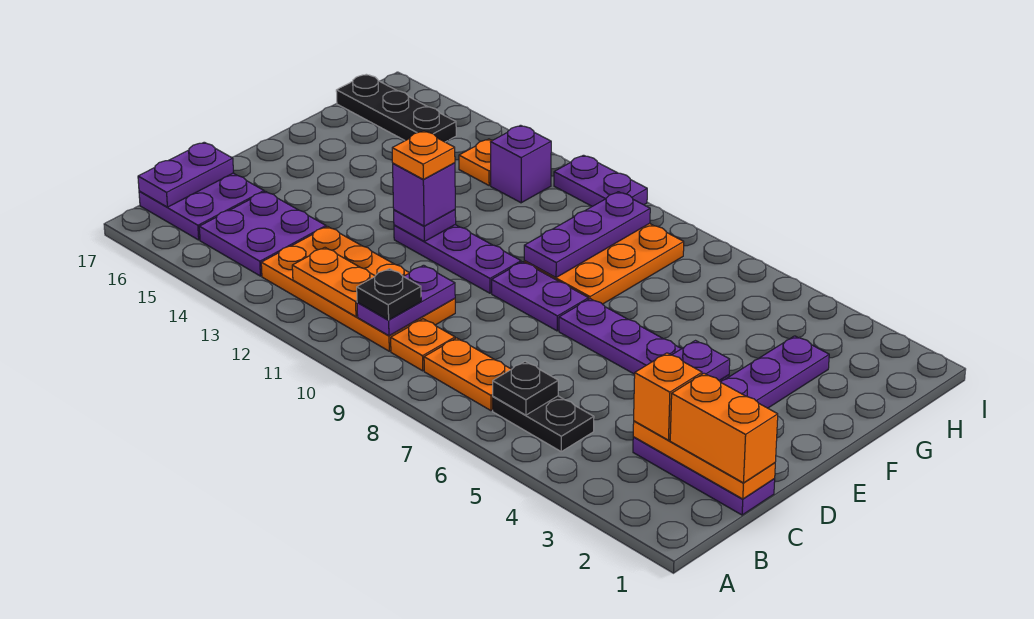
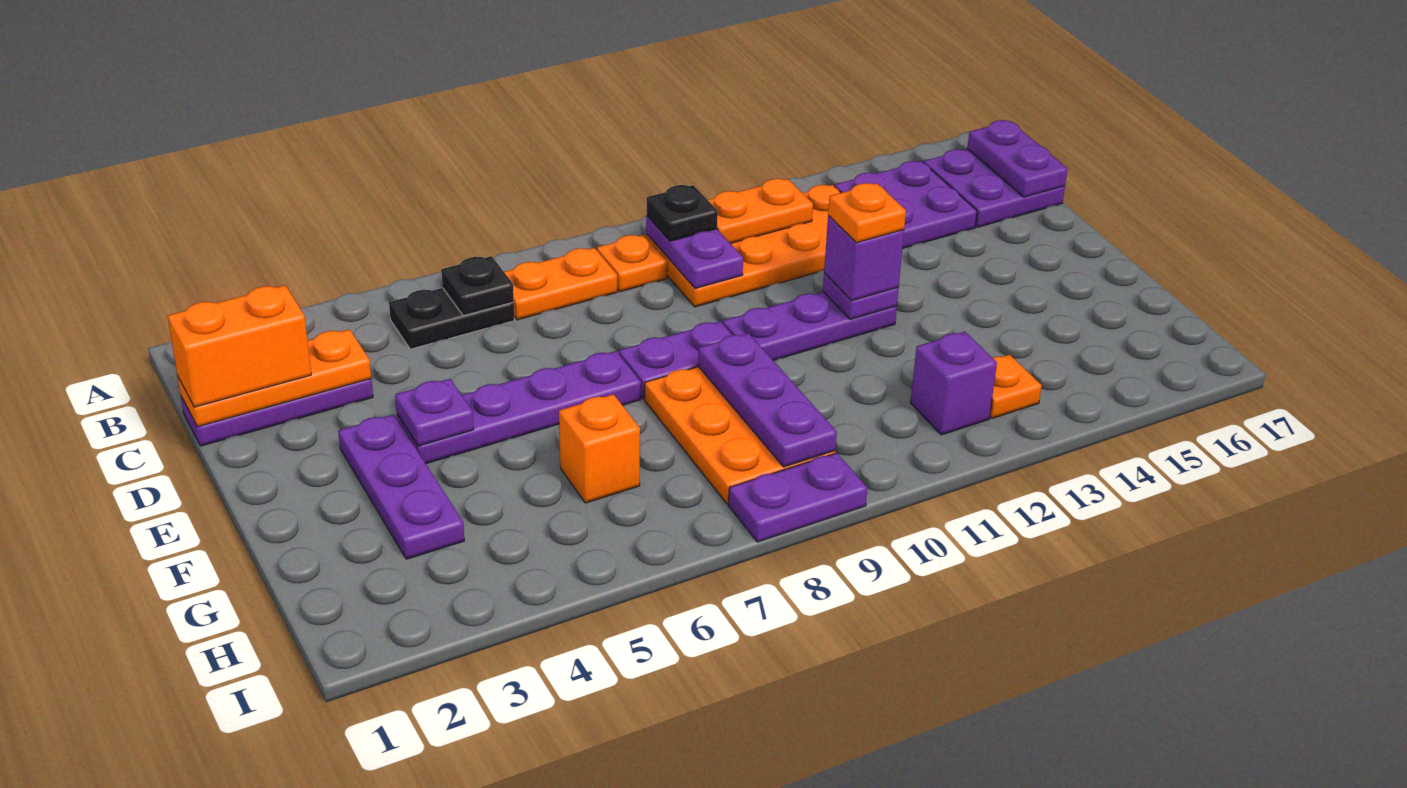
orange brick C3 level 3 -> orange brick G6 level 1
black plate H15:H17 level 1 -> none
purple plate I10:I11 level 1 -> purple plate I8:I9 level 1

